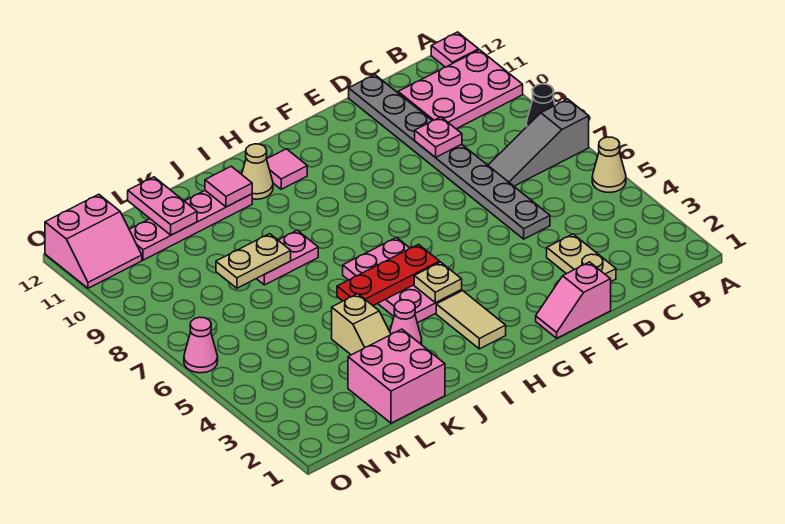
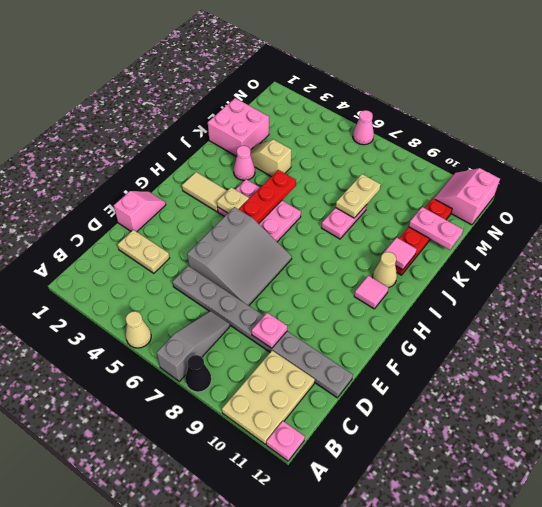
pink plate A10:C11 level 1 -> tan plate A10:C11 level 1
none -> grey slope E5:G7 level 1 top 5
pink plate J11:M11 level 1 -> red plate J11:M11 level 1

